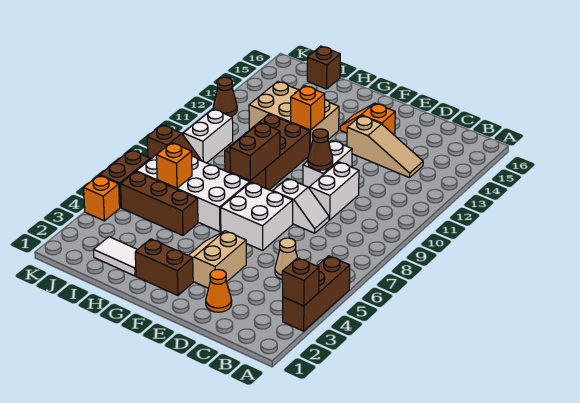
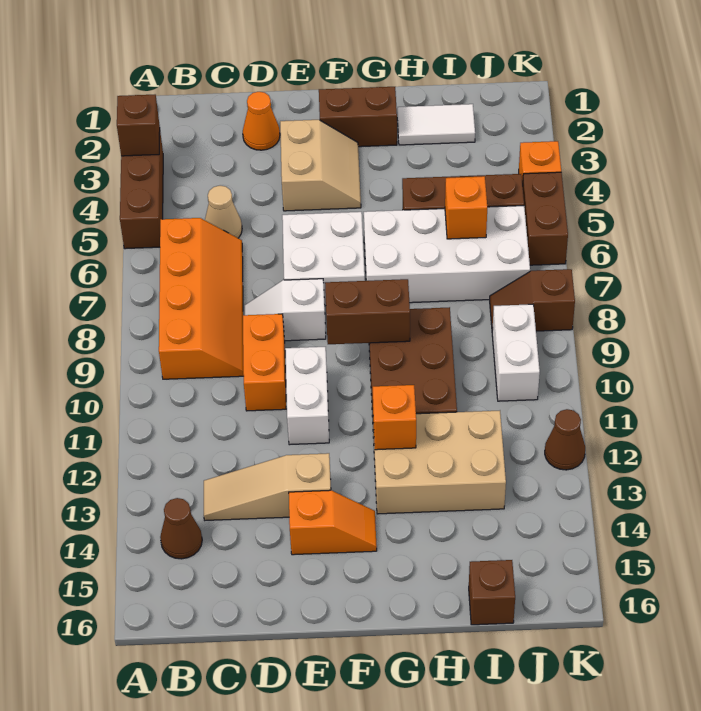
none -> orange slope B6:C9 level 1 top B
white brick D9:D10 level 1 -> orange brick D9:D10 level 1
brown cone E10 level 2 -> brown cone B14 level 1
brown brick G8:G9 level 2 -> brown brick F9:G9 level 2

